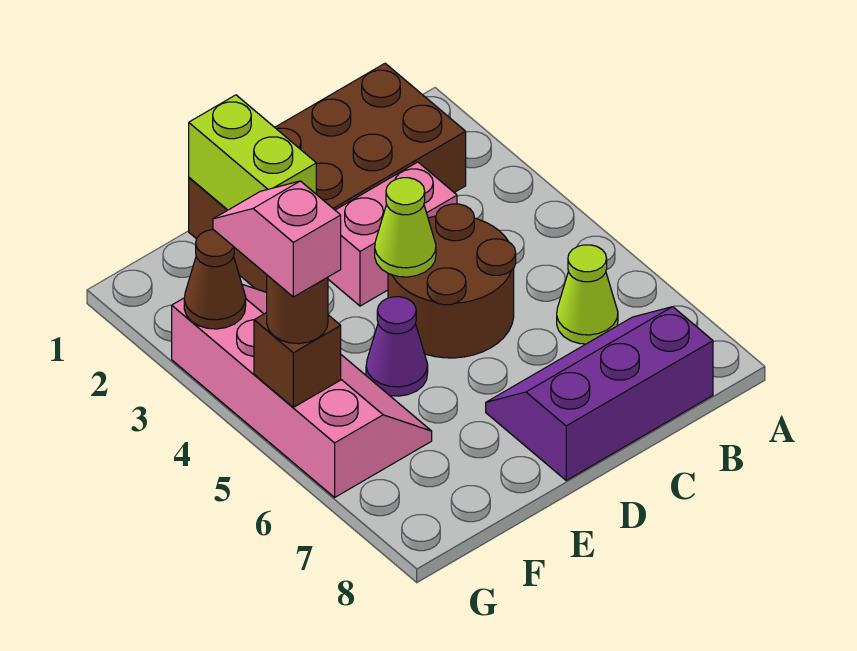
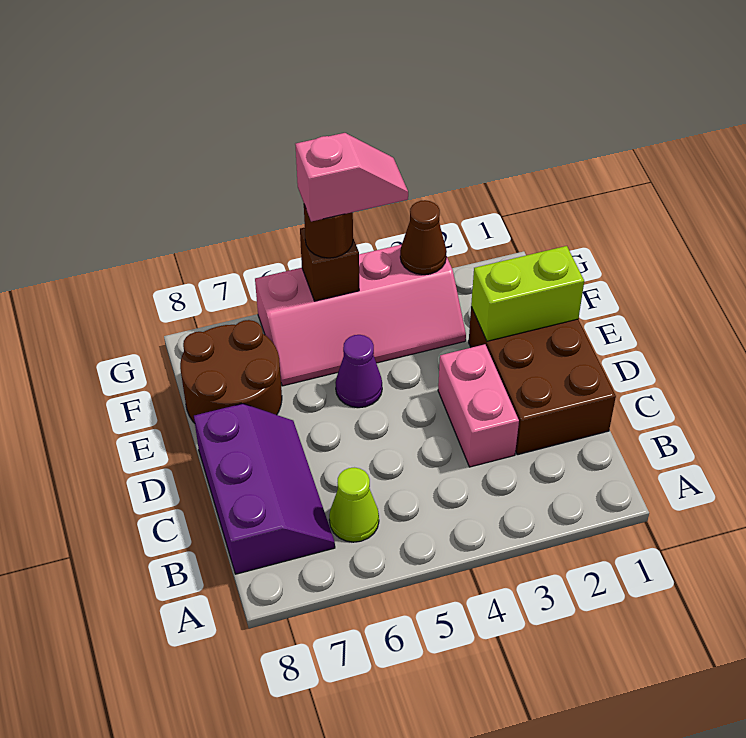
brown brick B1:E2 level 1 -> brown brick C1:E2 level 1
brown round brick C4:D5 level 1 -> brown round brick E7:F8 level 1
lime cone D4 level 2 -> none

